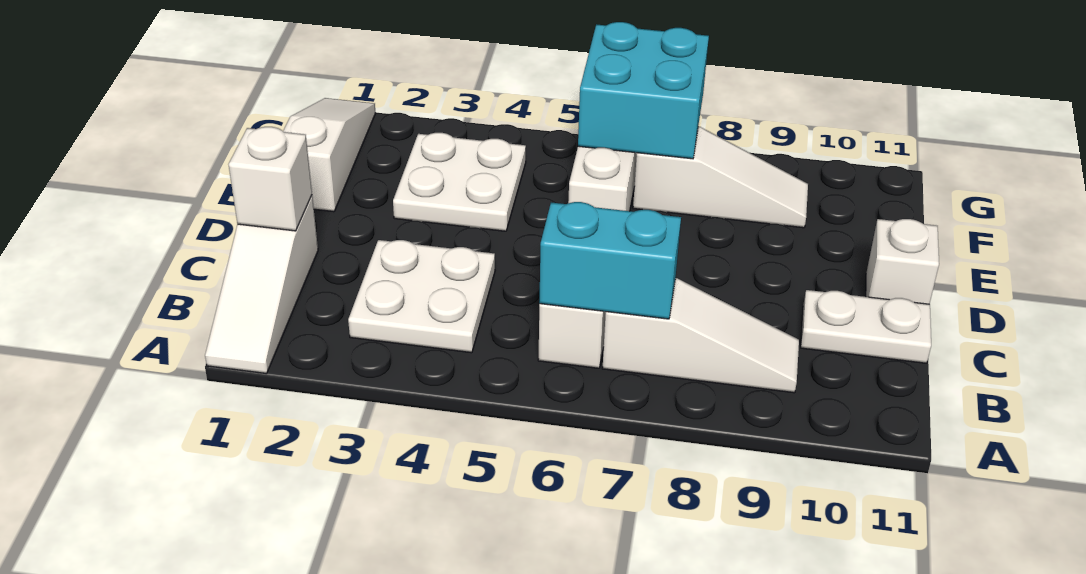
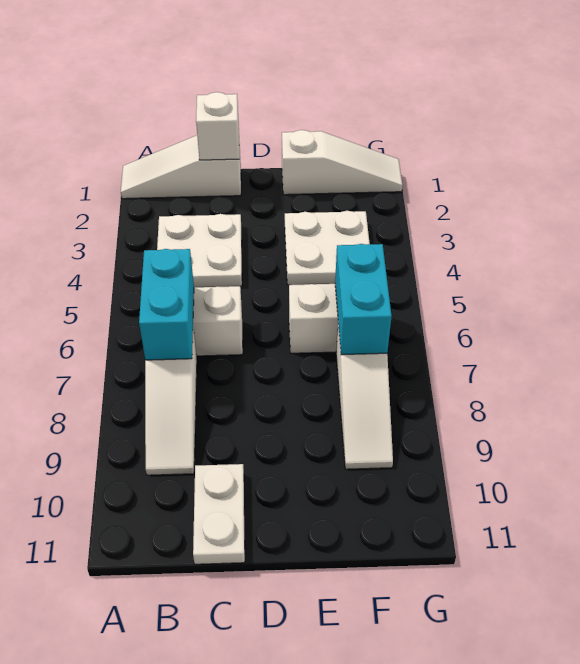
white brick D11 level 1 -> none
cyan brick F6:G7 level 2 -> cyan brick F6:F7 level 2

